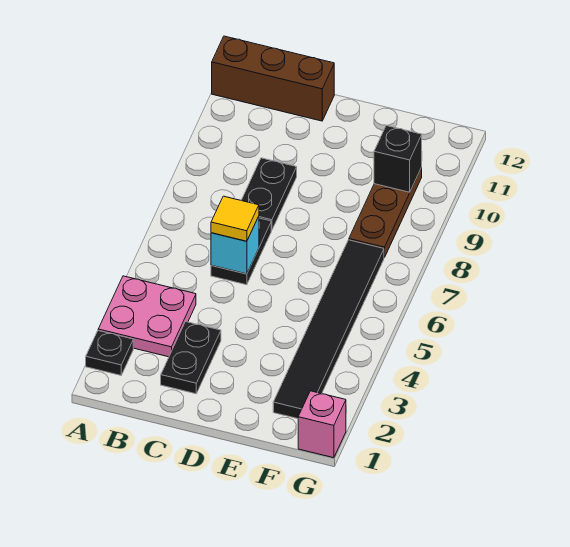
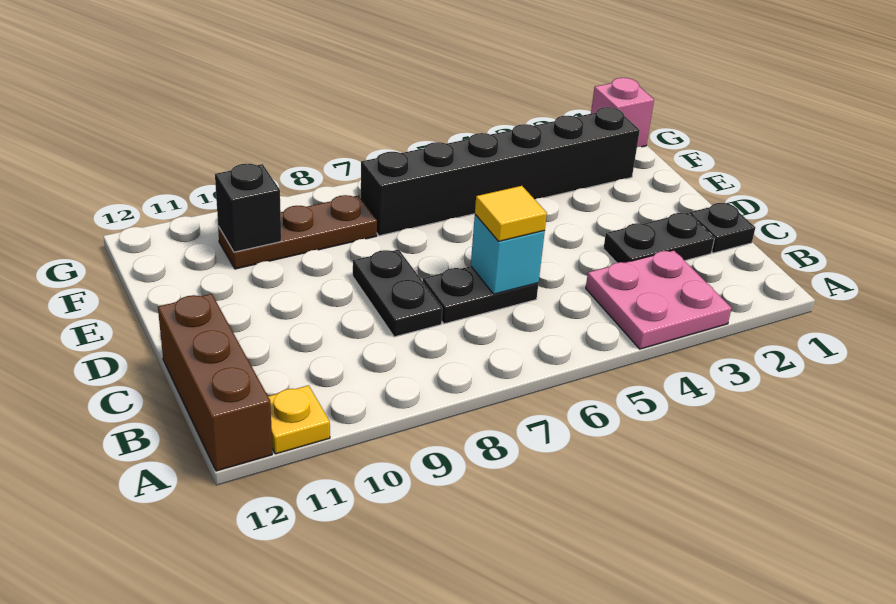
black plate A2 level 1 -> black plate C1 level 1
none -> yellow plate A11 level 1
black plate C8:C9 level 1 -> black plate C8:D8 level 1
black tile F2:F7 level 1 -> black brick F2:F7 level 1

